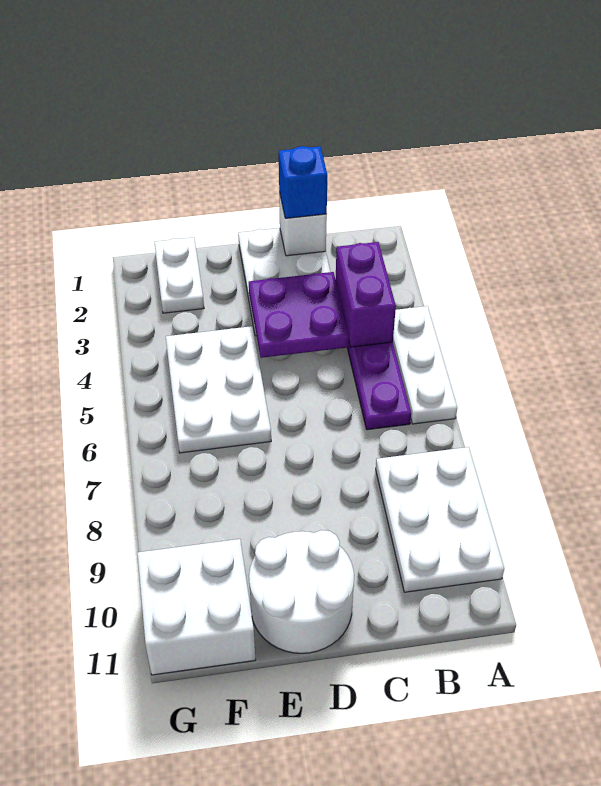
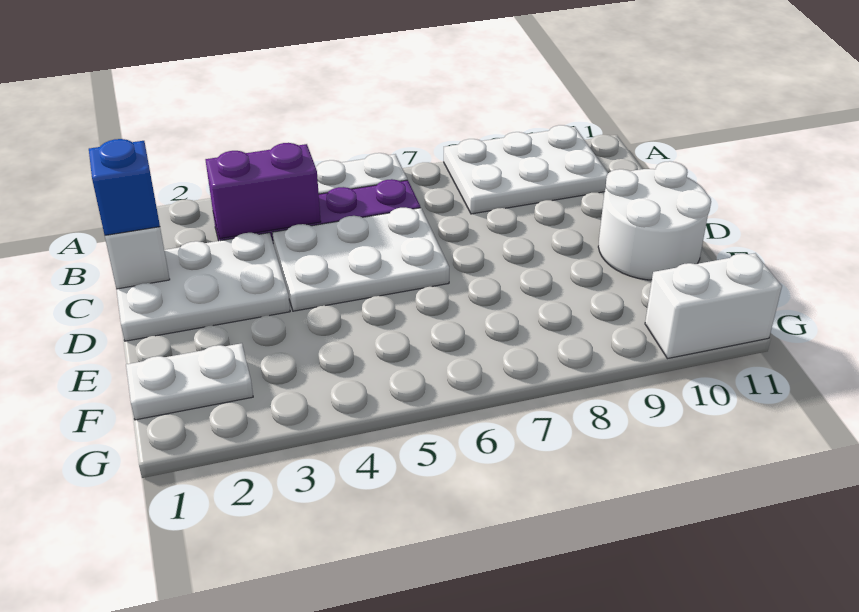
purple plate C3:D4 level 2 -> none
white plate E4:F6 level 1 -> white plate C4:D6 level 1
white brick F10:G11 level 1 -> white brick G10:G11 level 1

